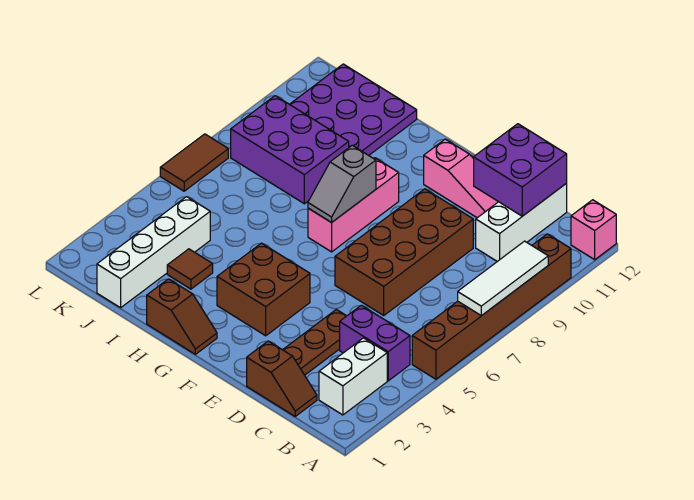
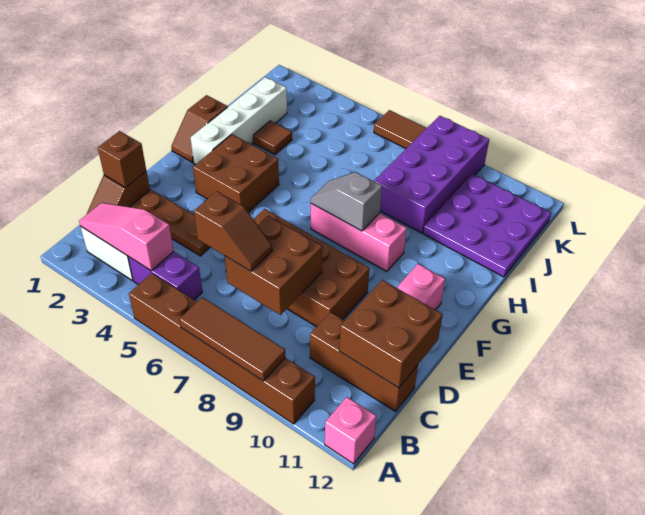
white tile A7:A9 level 2 -> brown tile A7:A9 level 2
none -> pink slope B2:B4 level 2 top 4
purple brick B4:C4 level 1 -> purple brick B4:B5 level 1
none -> brown slope C6:C7 level 3 top 6
none -> brown brick C7:D8 level 2
white brick C10:C12 level 1 -> brown brick C10:C12 level 1
purple brick C11:D12 level 2 -> brown brick C11:D12 level 2
none -> brown brick D1 level 2
purple brick I8:K9 level 1 -> purple brick I8:L9 level 1
white brick J1:J4 level 1 -> white brick G2:J2 level 1

